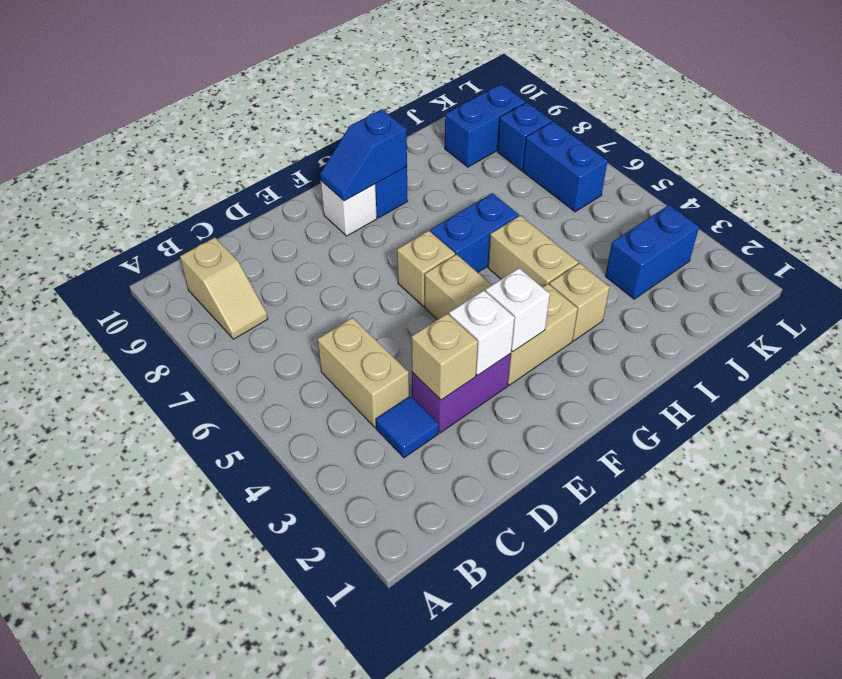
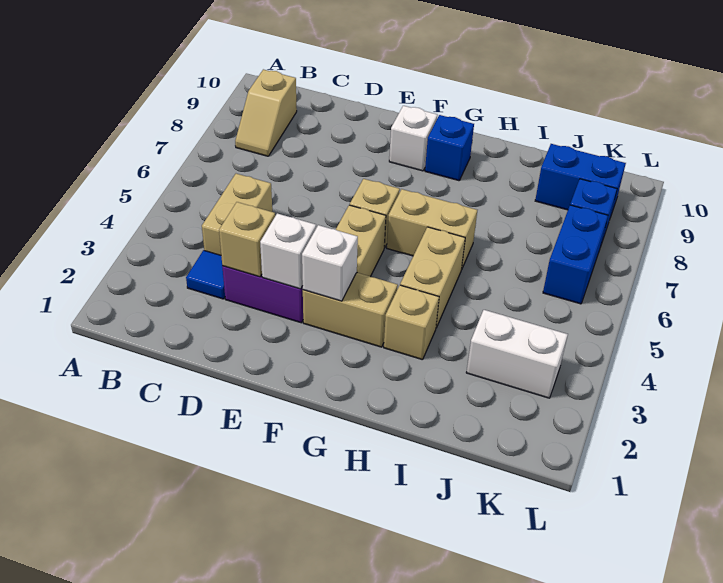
blue slope F9:G9 level 2 top G -> none
blue brick G6:H6 level 1 -> tan brick G6:H6 level 1
blue brick J3:K3 level 1 -> white brick J3:K3 level 1

